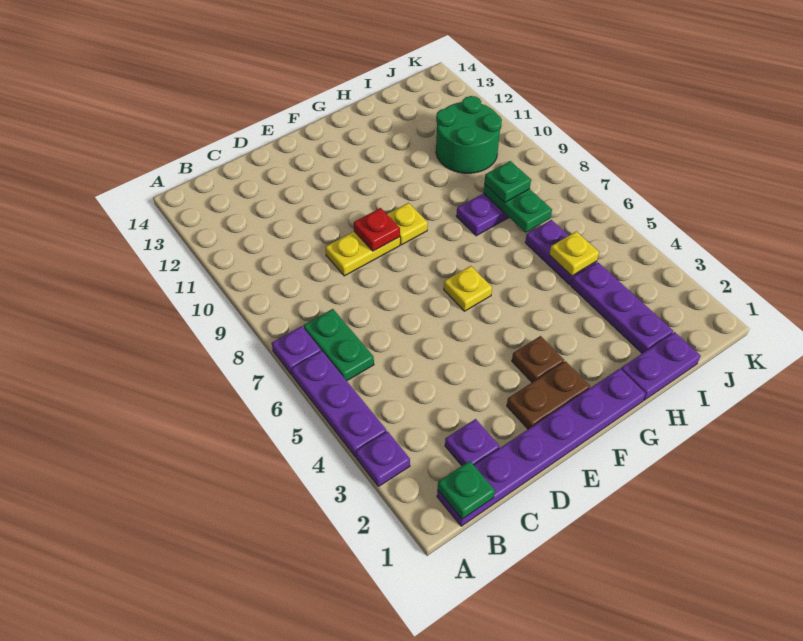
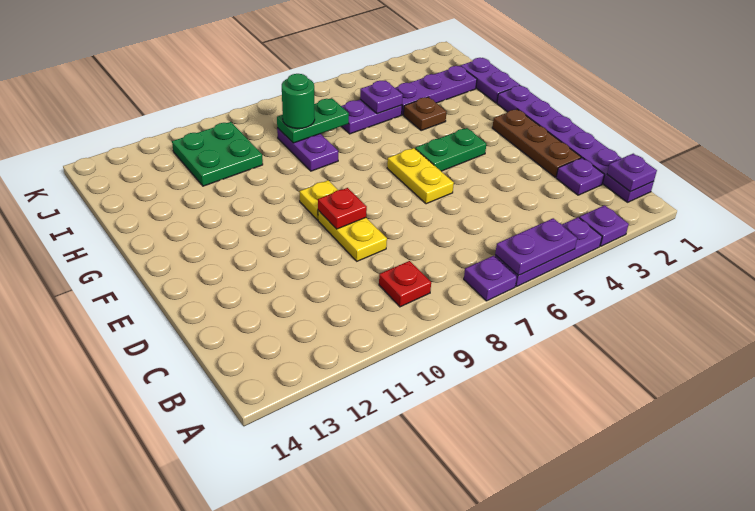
none -> purple plate A5:A6 level 2
green plate B1 level 2 -> purple plate B1 level 2
green plate B6:B7 level 1 -> green plate F4:F5 level 1
none -> red plate B9 level 1
brown plate E2:F2 level 1 -> brown plate D2:F2 level 1
brown plate F3 level 1 -> brown plate H4 level 1
yellow plate F6 level 1 -> yellow plate E6:F6 level 1
yellow plate I5 level 2 -> purple plate I5 level 2
green plate I8 level 3 -> green round brick I8 level 3
green round brick I10:J11 level 1 -> green plate I10:J11 level 1

